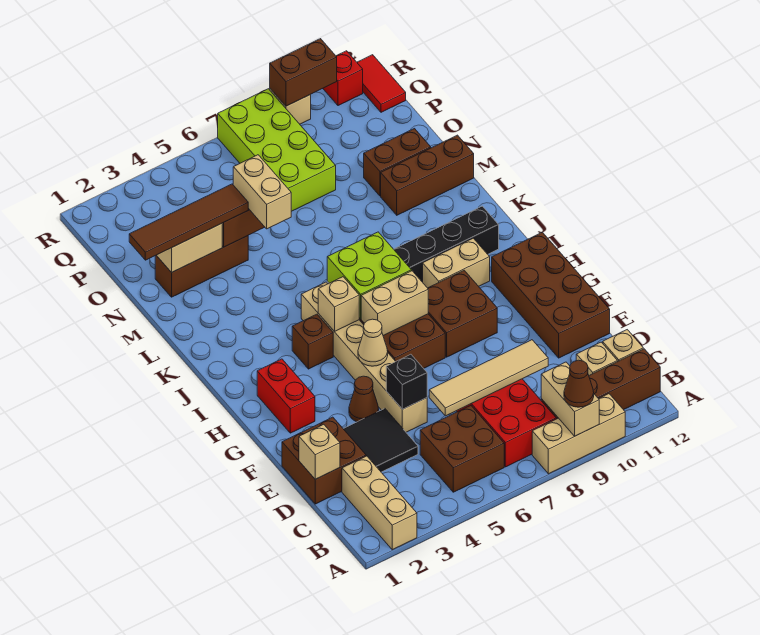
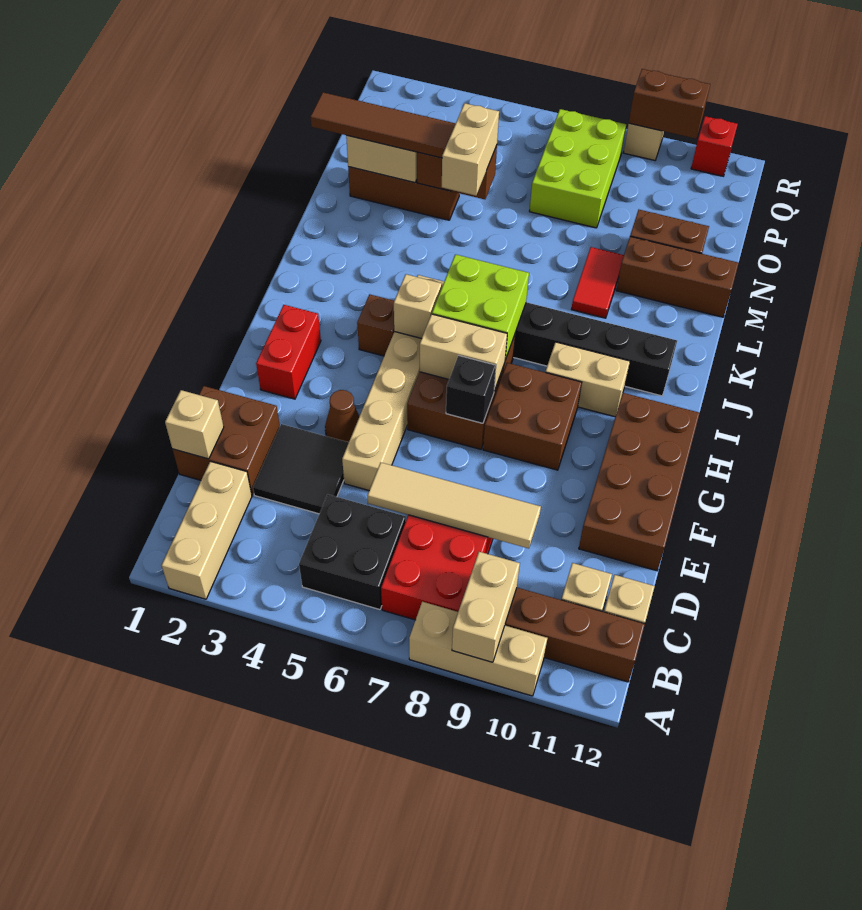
brown cone A9 level 3 -> none
brown brick B5:C6 level 1 -> black brick B5:C6 level 1
black brick E5 level 2 -> black brick G7 level 2
tan cone G5 level 2 -> none
lime brick O7:R8 level 1 -> lime brick O7:Q8 level 1
red tile Q12:R12 level 1 -> red tile L9:M9 level 1

